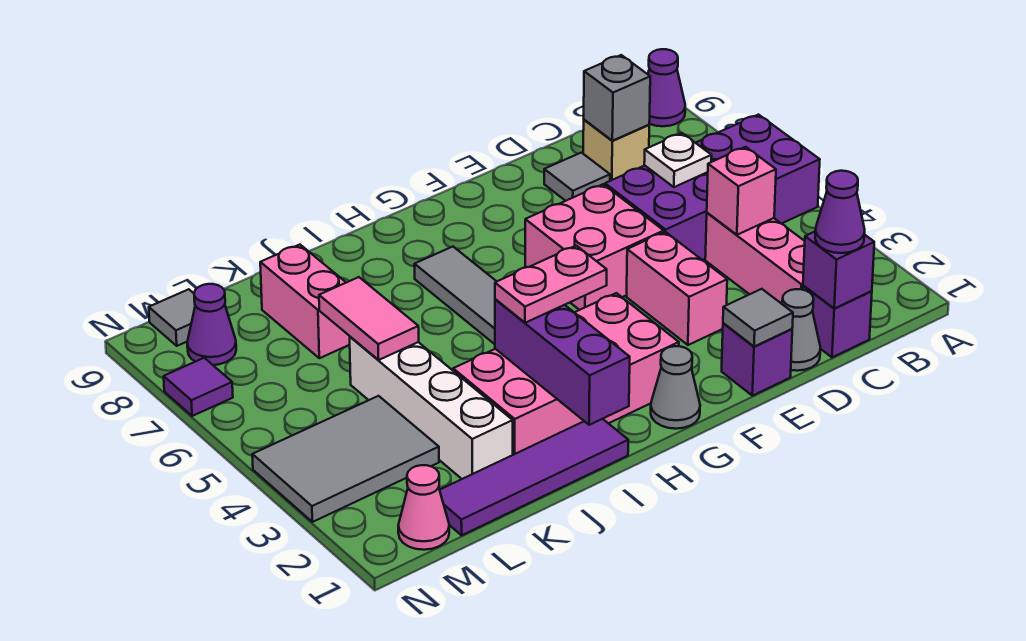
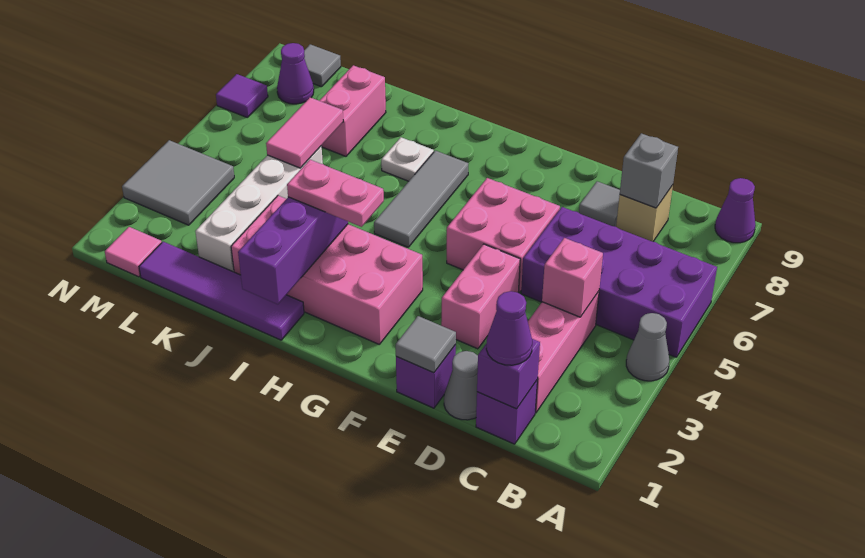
white plate C6 level 2 -> white plate I7 level 1
grey cone G1 level 1 -> grey cone A4 level 1
grey tile L3:N4 level 1 -> grey tile M3:N4 level 1
pink cone M1 level 1 -> pink tile M1 level 1

